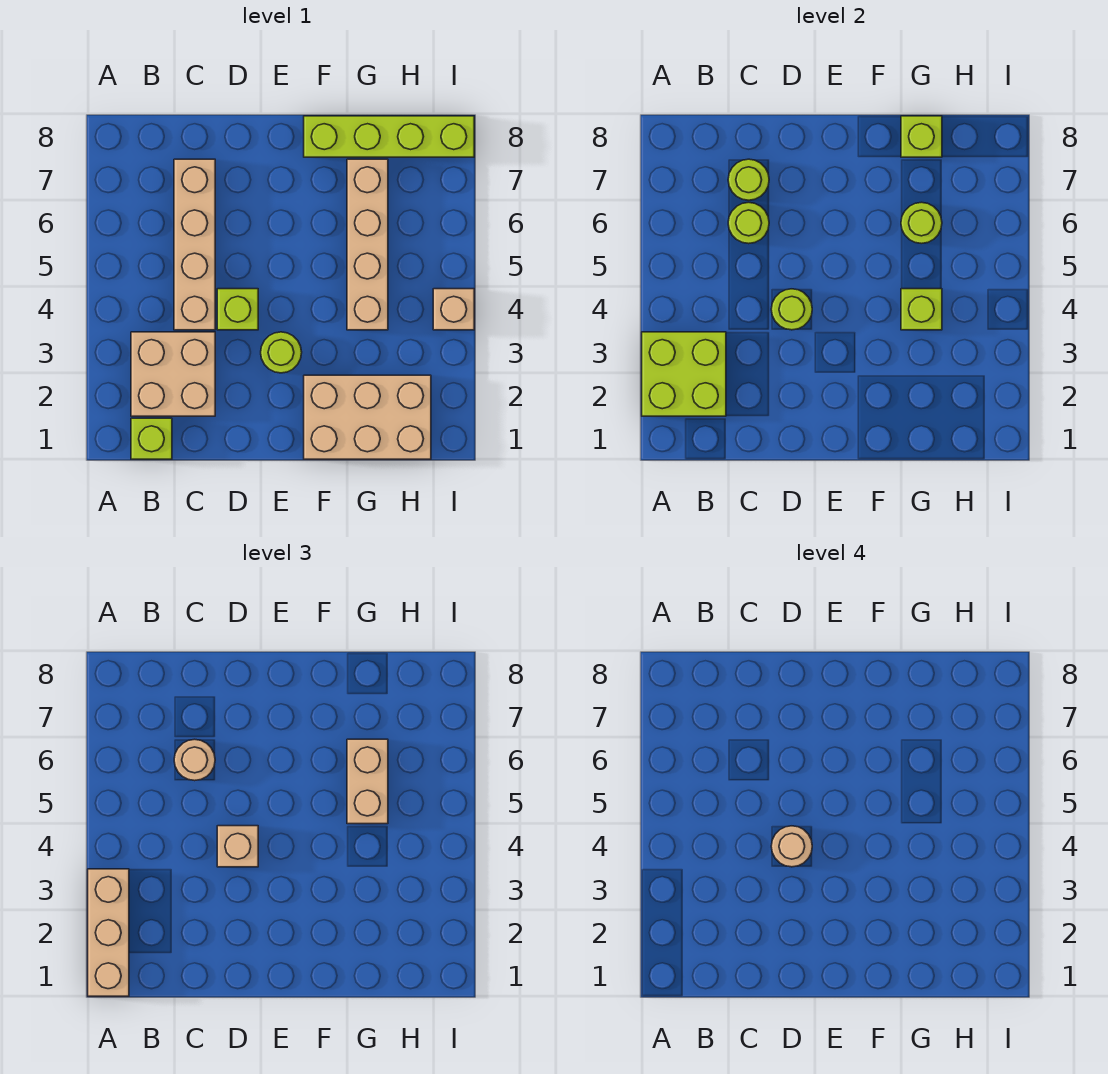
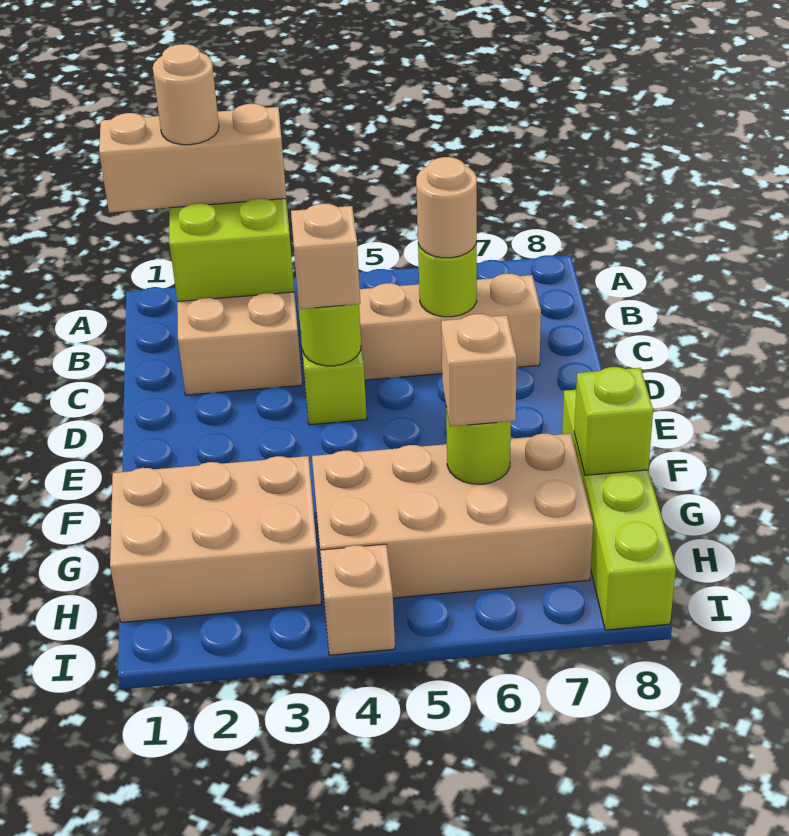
lime brick B1 level 1 -> none
lime round brick C7 level 2 -> none
tan round brick D4 level 4 -> tan round brick A2 level 4
lime round brick E3 level 1 -> none
tan brick F1:H2 level 1 -> tan brick G1:H3 level 1
tan brick G4:G7 level 1 -> tan brick G4:H7 level 1
lime brick G4 level 2 -> none
tan brick G5:G6 level 3 -> tan brick G6 level 3

